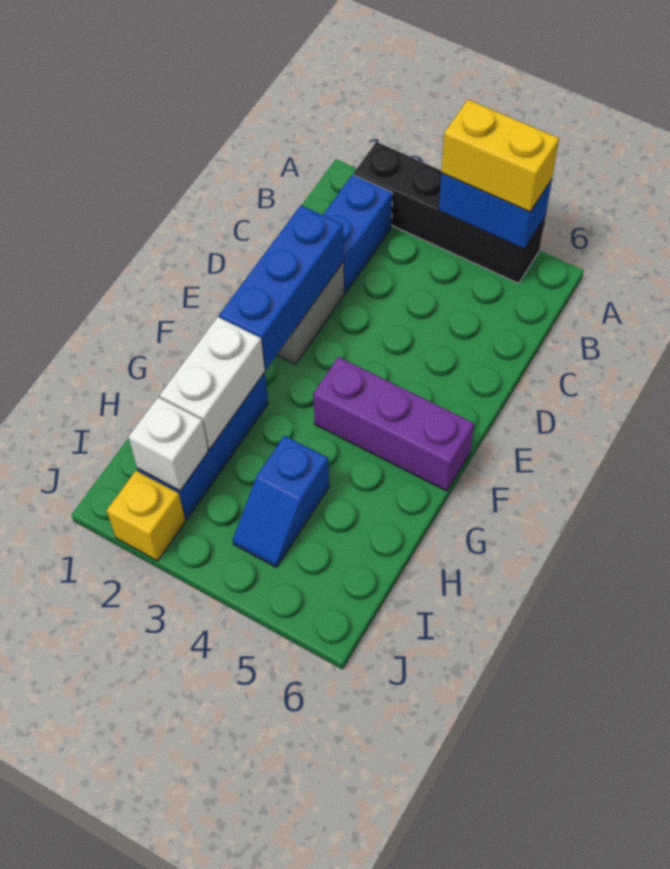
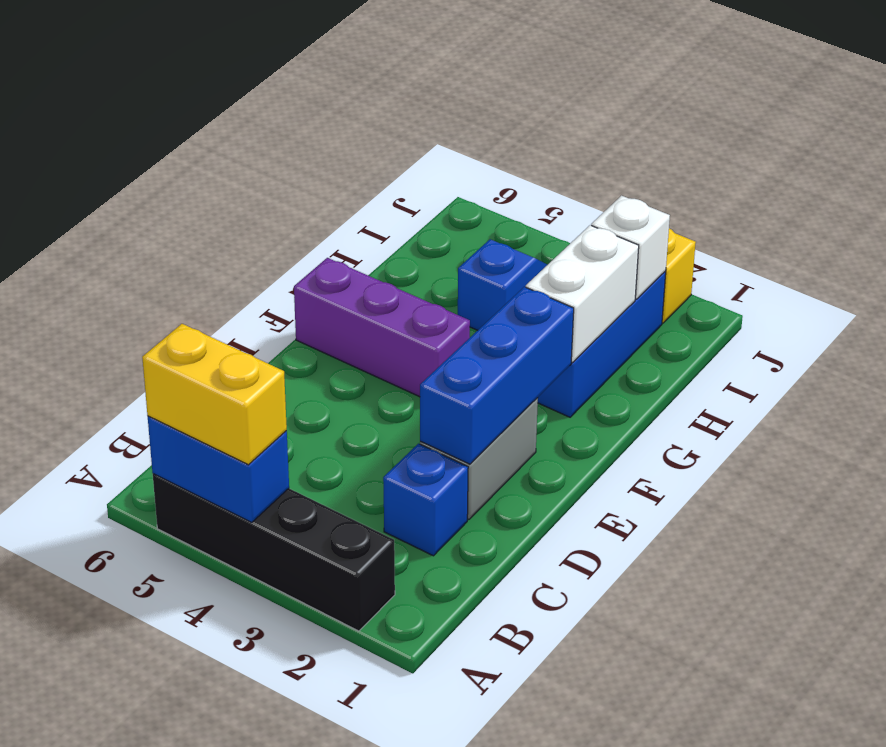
blue brick B2:C2 level 1 -> blue brick C2 level 1

